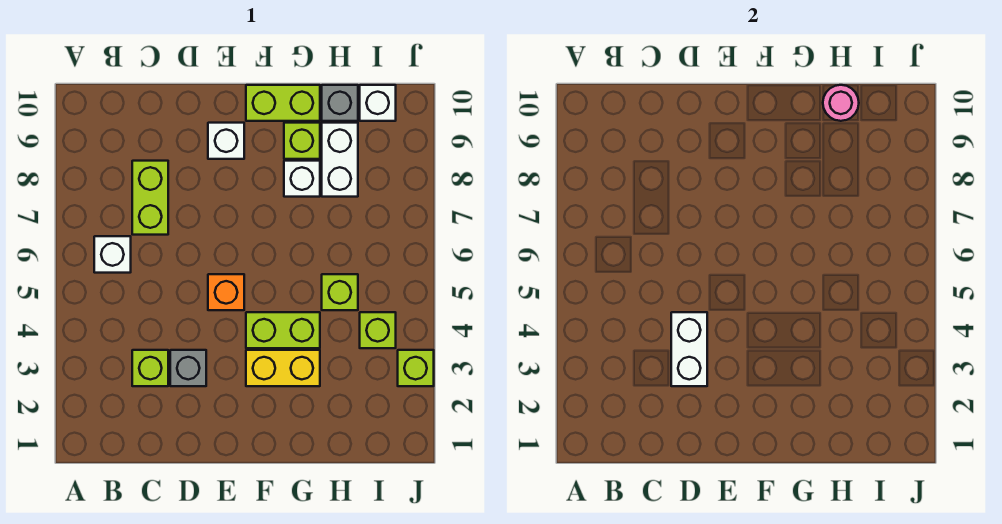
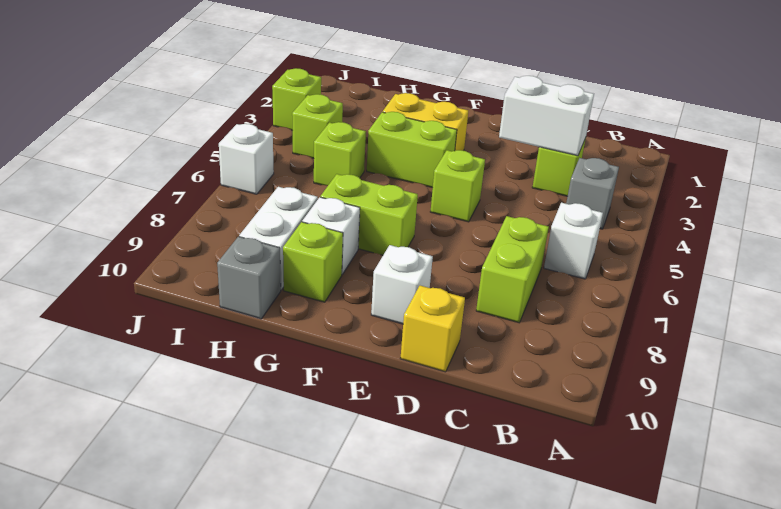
grey brick D3 level 1 -> grey brick B4 level 1
white brick D3:D4 level 2 -> white brick C3:D3 level 2
none -> yellow brick D10 level 1
orange brick E5 level 1 -> lime brick E5 level 1
lime brick F10:G10 level 1 -> lime brick F7:G7 level 1
pink round brick H10 level 2 -> none
white brick I10 level 1 -> white brick J6 level 1

